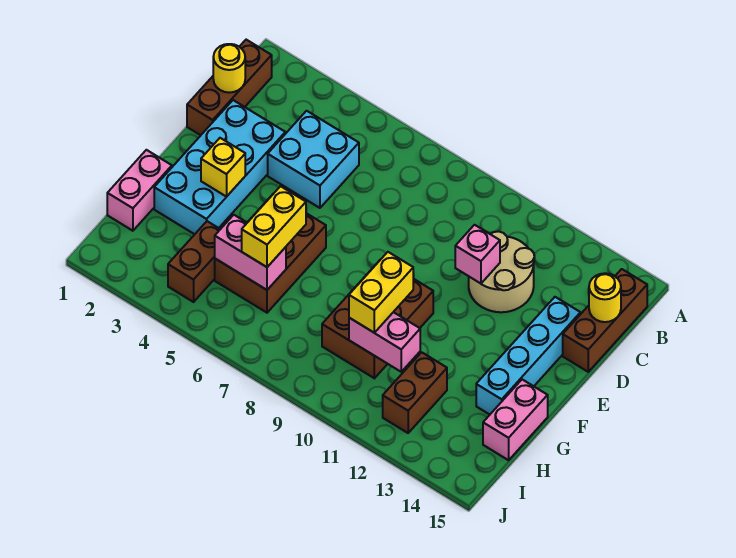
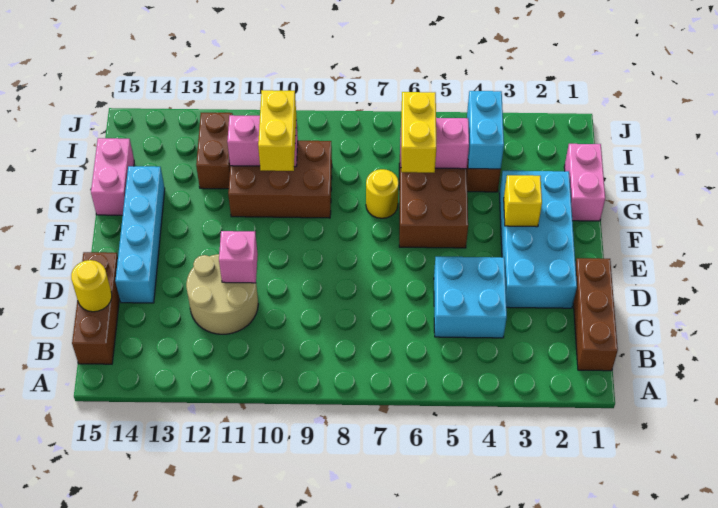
yellow round brick C1 level 2 -> yellow round brick G7 level 1
brown brick F9:H10 level 1 -> brown brick G9:H11 level 1
none -> cyan brick H4:I4 level 2

